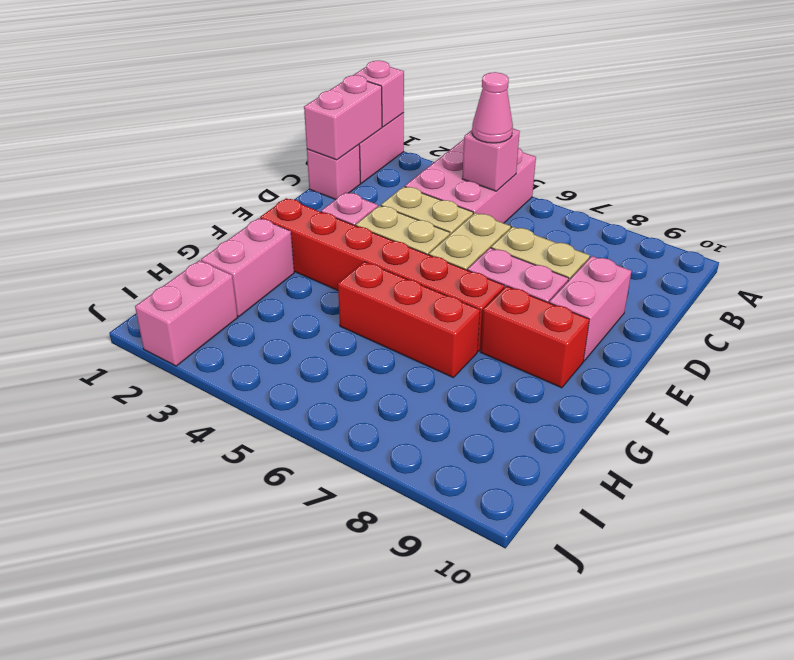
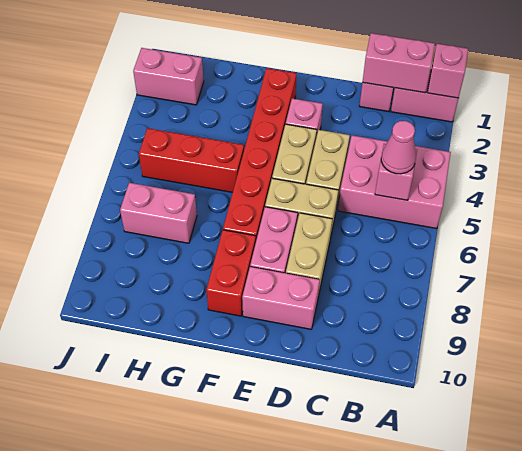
pink brick G2:H2 level 1 -> pink brick H7:I7 level 1
red brick G5:G7 level 1 -> red brick G5:I5 level 1

